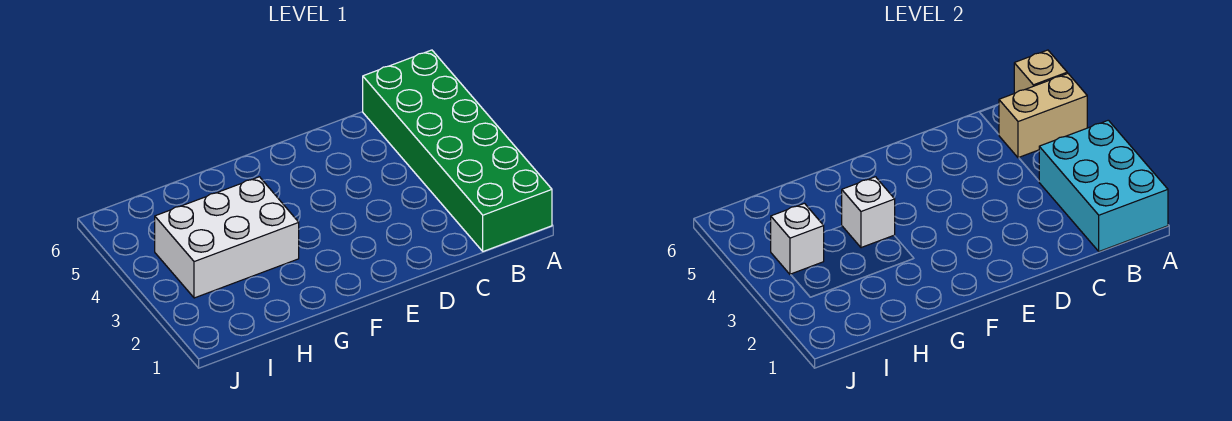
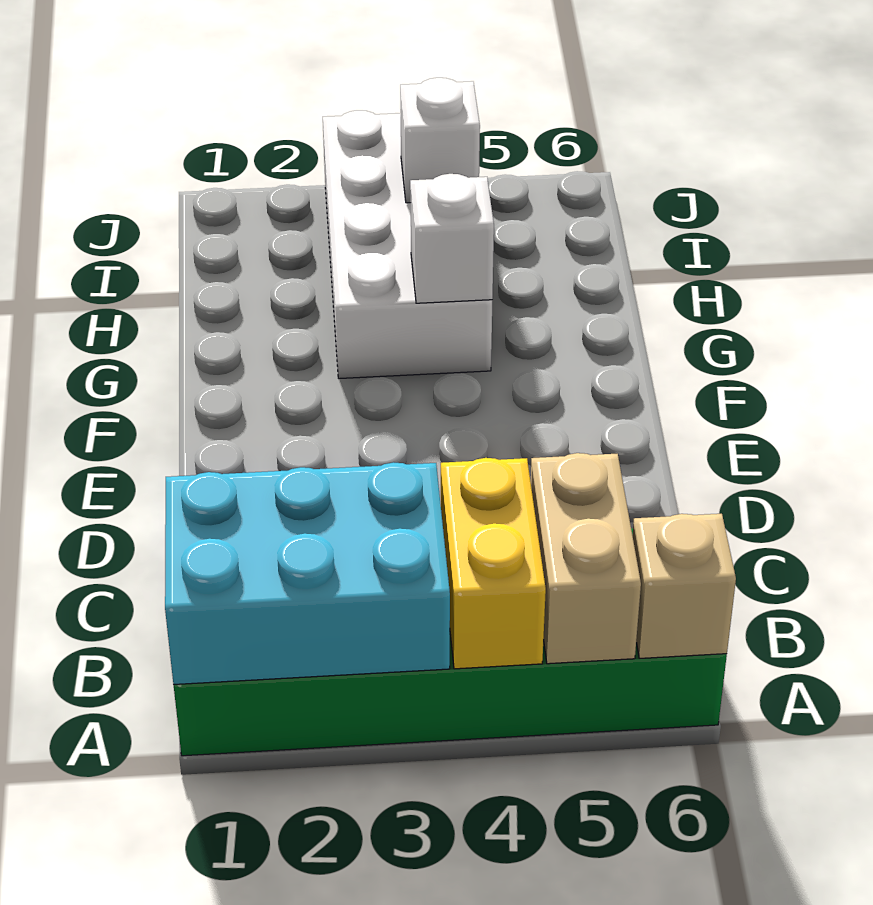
none -> yellow brick A4:B4 level 2
white brick G3:I4 level 1 -> white brick G3:J4 level 1

